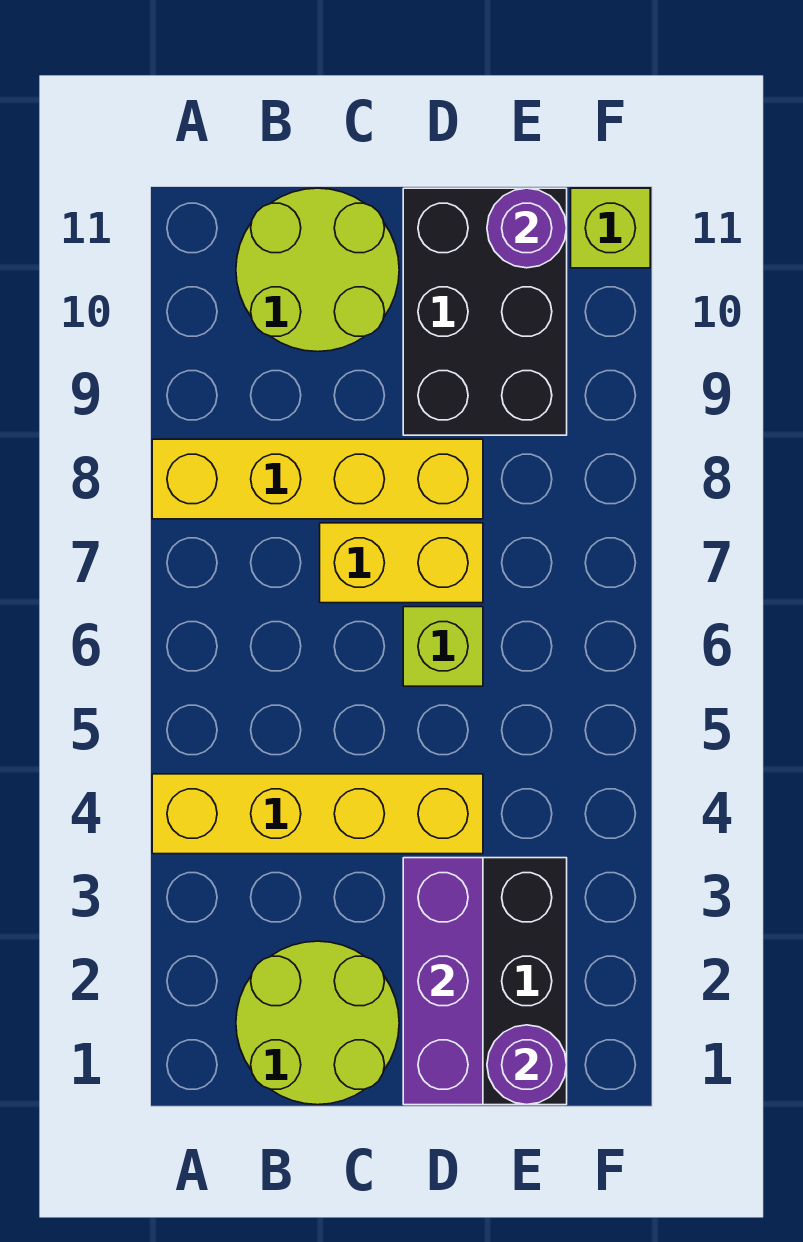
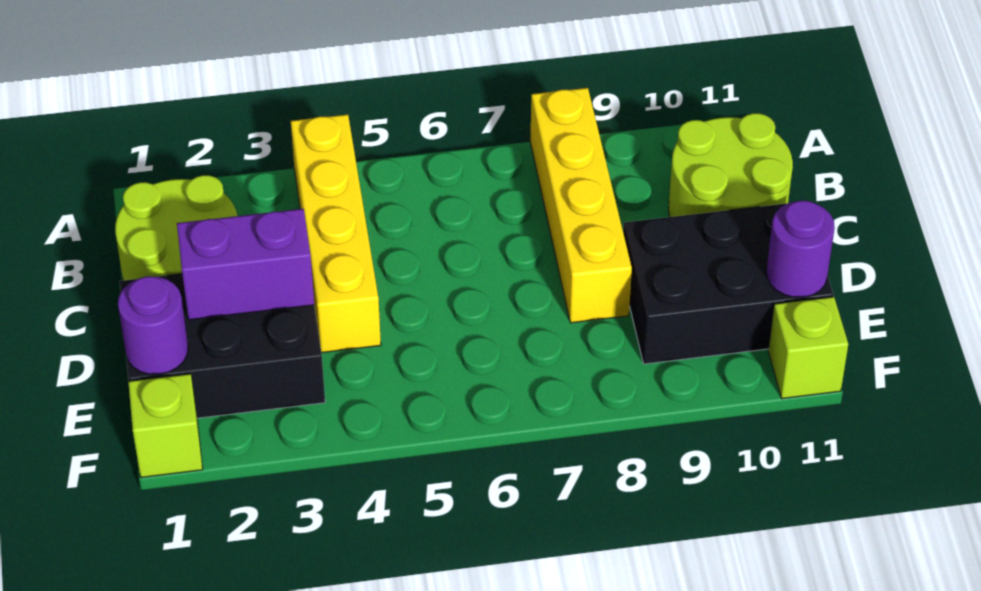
yellow brick C7:D7 level 1 -> none
purple brick D1:D3 level 2 -> purple brick D2:D3 level 2
lime brick D6 level 1 -> lime brick F1 level 1

